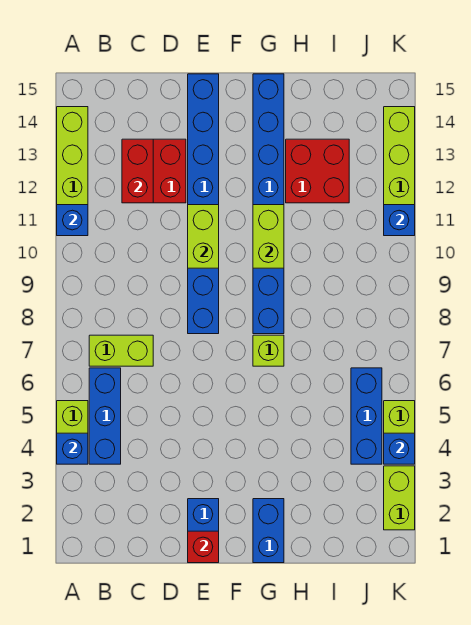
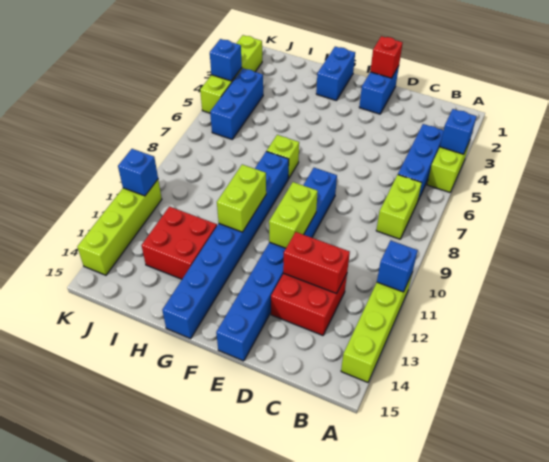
lime brick B7:C7 level 1 -> lime brick B7:B8 level 1
red brick C12:C13 level 2 -> red brick C12:D12 level 2

